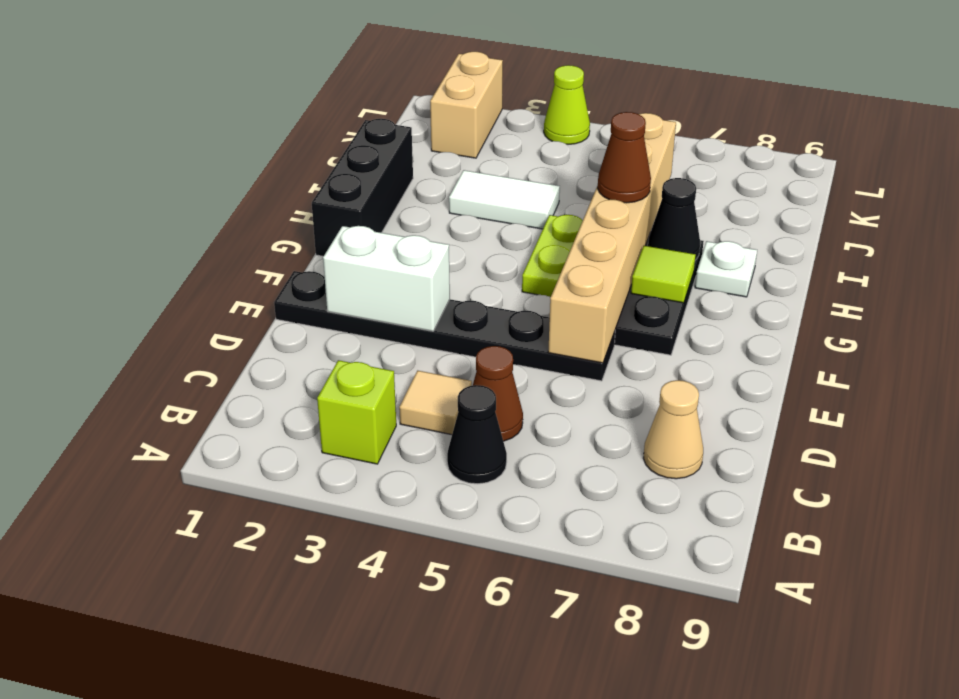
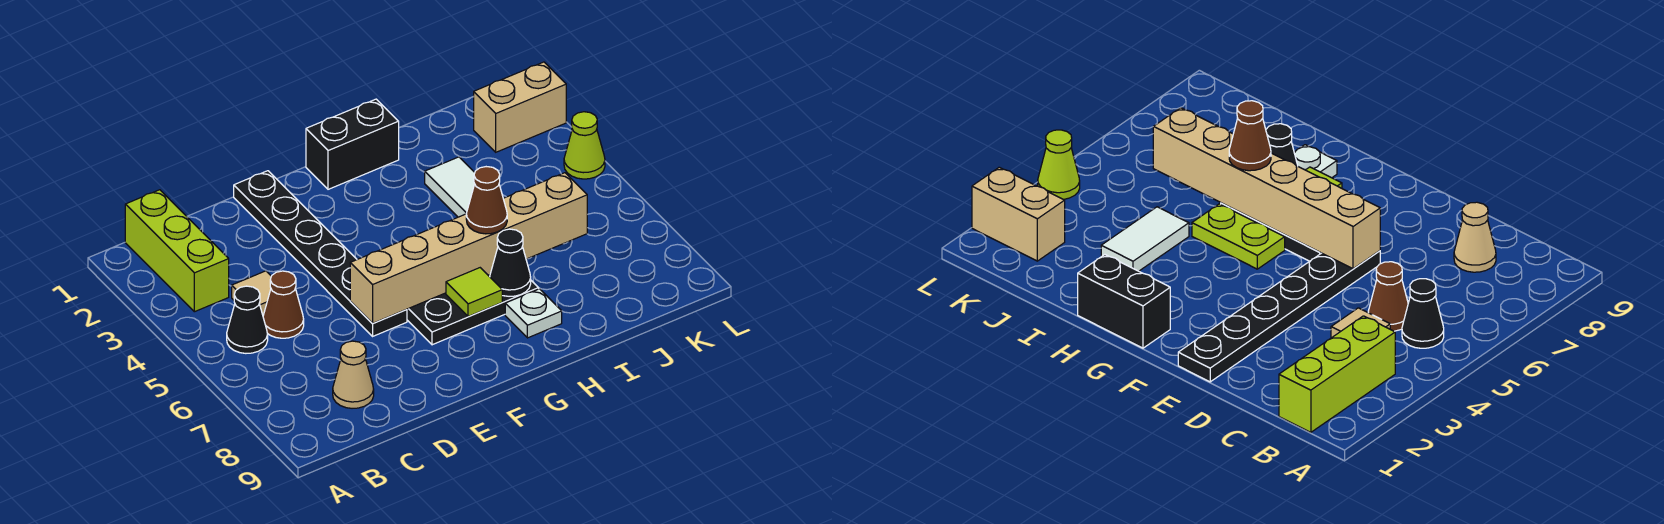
lime brick B3 level 1 -> lime brick B1:B3 level 1
white brick E2:E3 level 2 -> none
black brick G1:I1 level 1 -> black brick G1:H1 level 1

